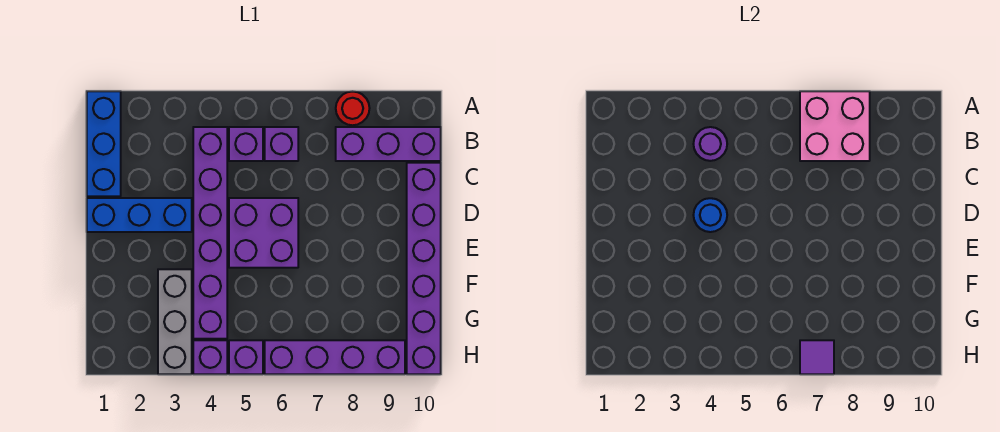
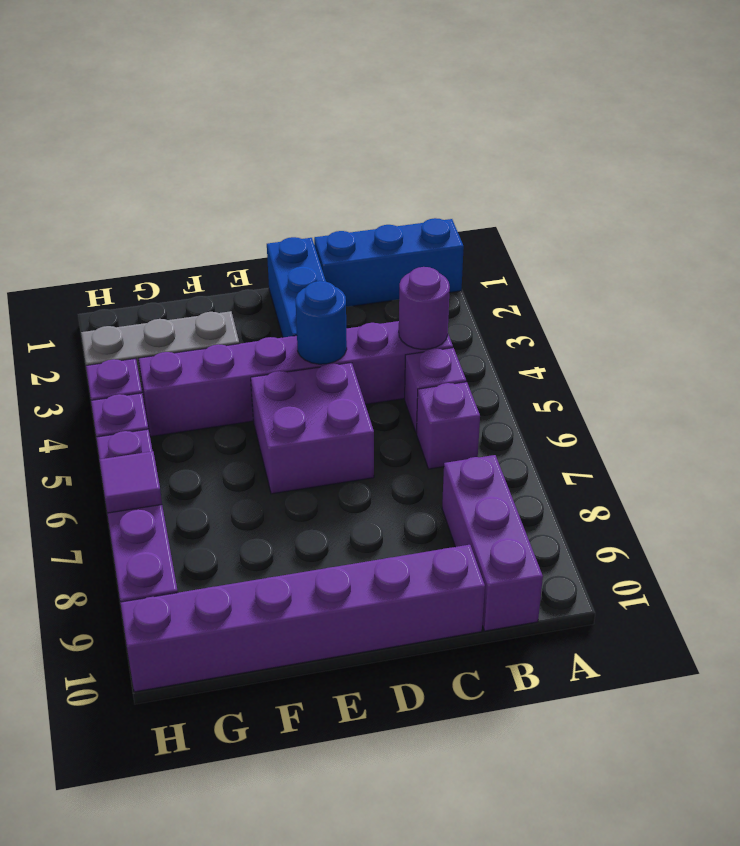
pink brick A7:B8 level 2 -> none
red round brick A8 level 1 -> none

